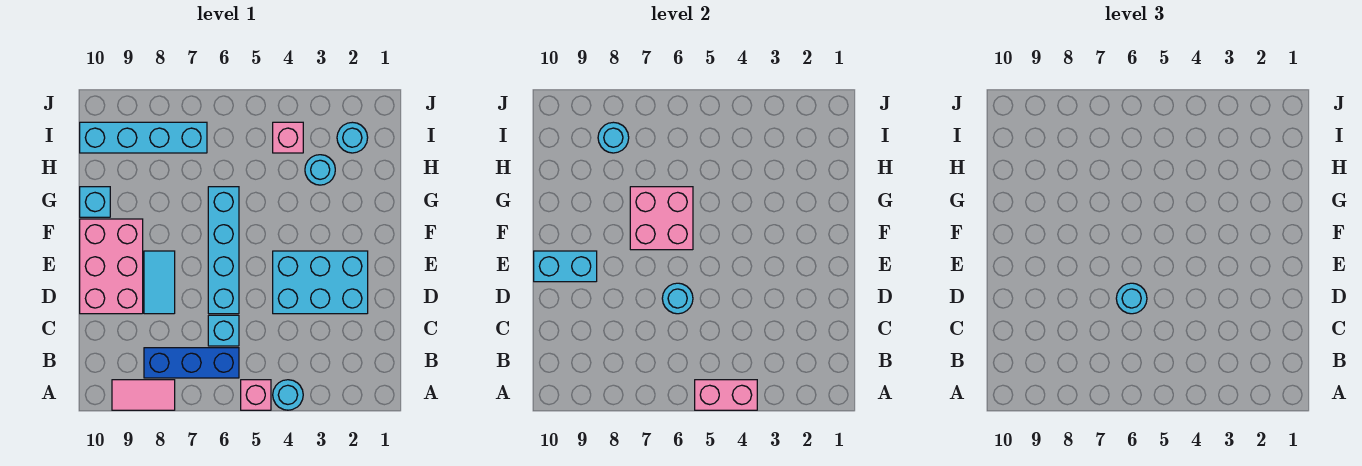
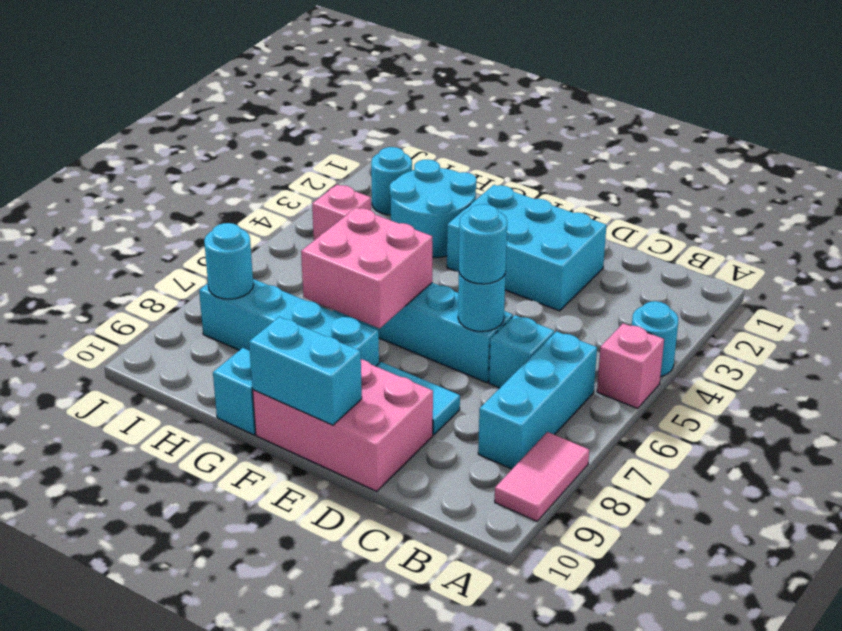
pink brick A4:A5 level 2 -> none
blue brick B6:B8 level 1 -> cyan brick B6:B8 level 1
cyan brick D2:E4 level 1 -> cyan brick D2:F3 level 1
cyan brick E9:E10 level 2 -> cyan brick E10:F10 level 2
cyan round brick H3 level 1 -> cyan round brick G2:H3 level 1
cyan brick I7:I10 level 1 -> cyan brick F8:I8 level 1

